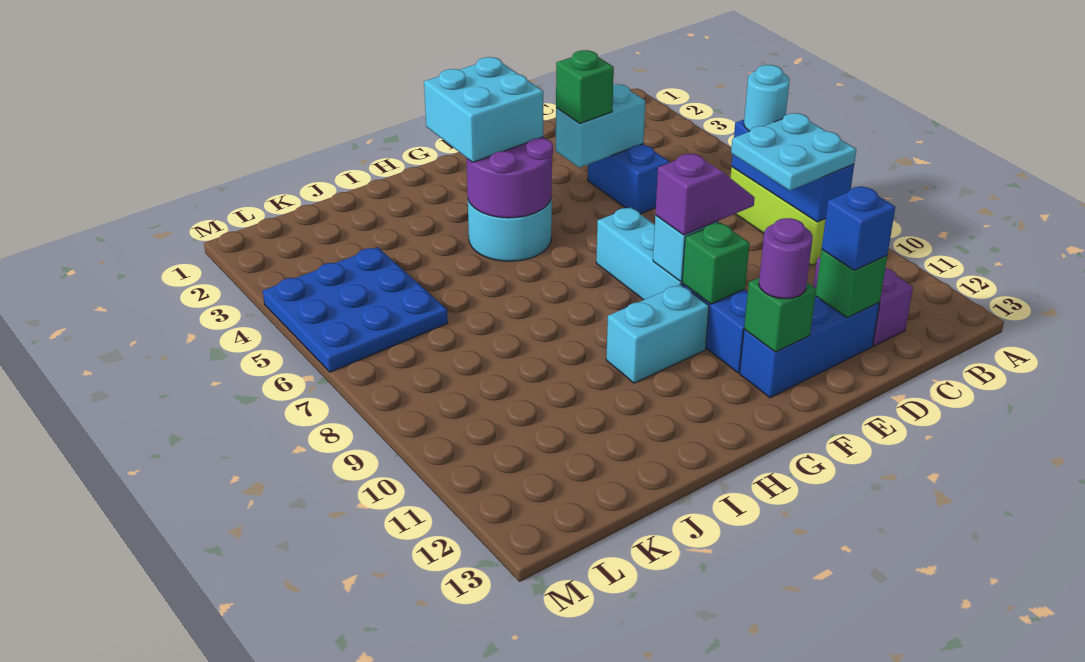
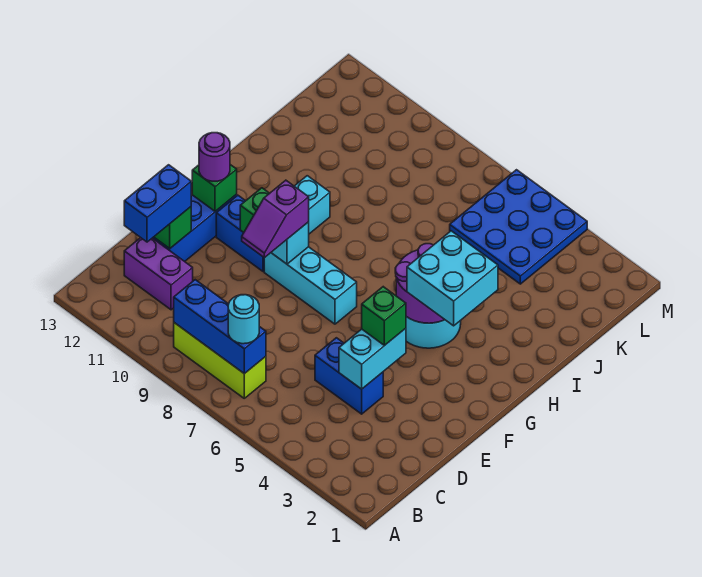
cyan plate B8:C9 level 3 -> none
blue brick D12 level 3 -> blue brick C12:D12 level 3

